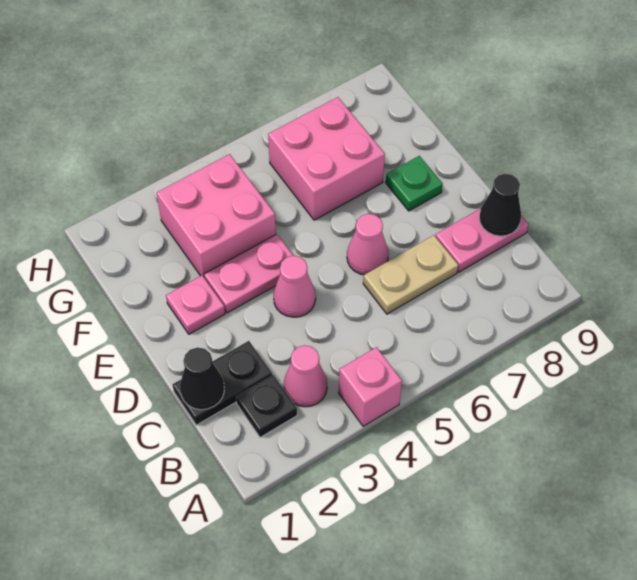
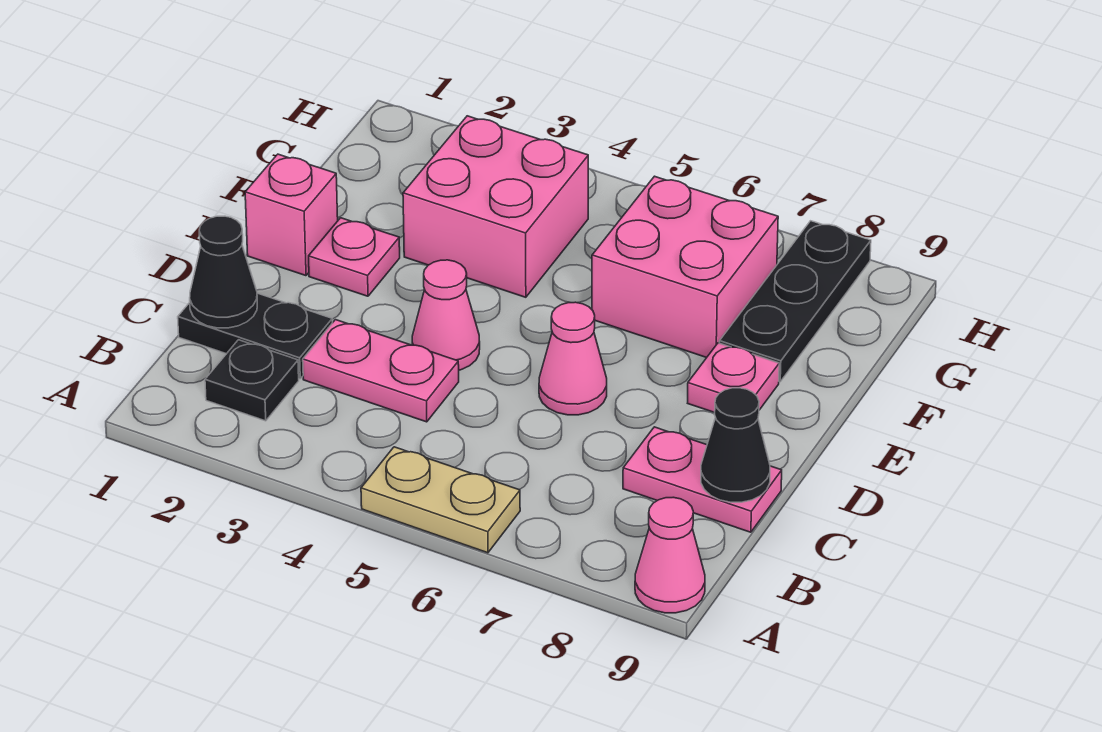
pink brick A4 level 1 -> pink brick E1 level 1
pink cone B3 level 1 -> pink cone A9 level 1
tan plate C6:C7 level 1 -> tan plate A5:A6 level 1
pink plate E3:E4 level 1 -> pink plate C3:C4 level 1
green plate E8 level 1 -> pink plate E8 level 1
none -> black plate F8:H8 level 1

